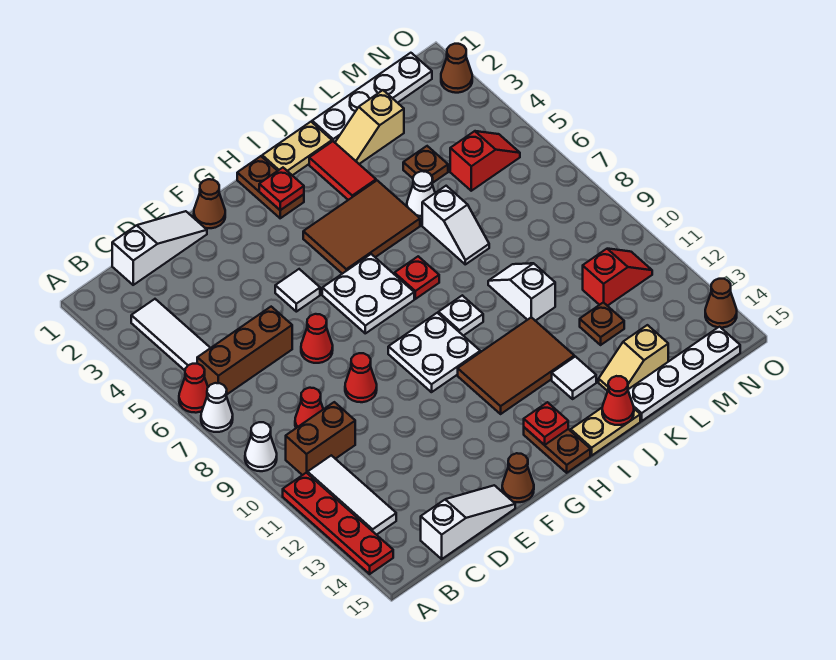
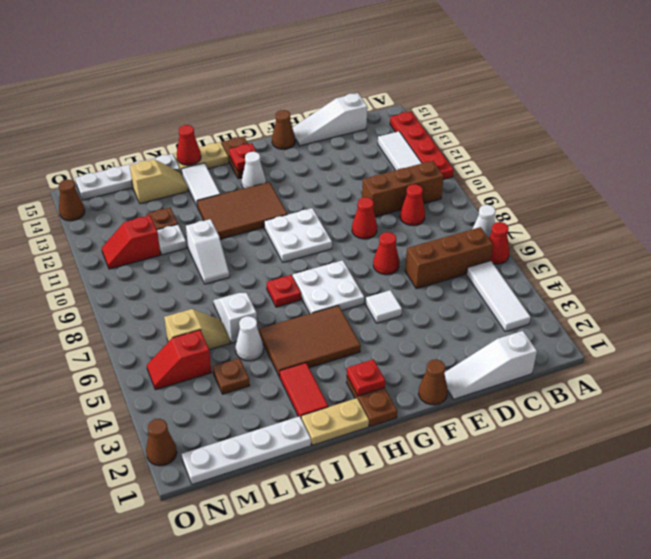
white cone A9 level 1 -> white cone H13 level 1
brown brick B10:C10 level 1 -> brown brick B10:D10 level 1
white plate I9 level 1 -> white plate L11 level 1
white tile J13 level 1 -> white tile J13:J14 level 1
tan slope K2:L2 level 1 top L -> tan slope L6:M6 level 1 top M

